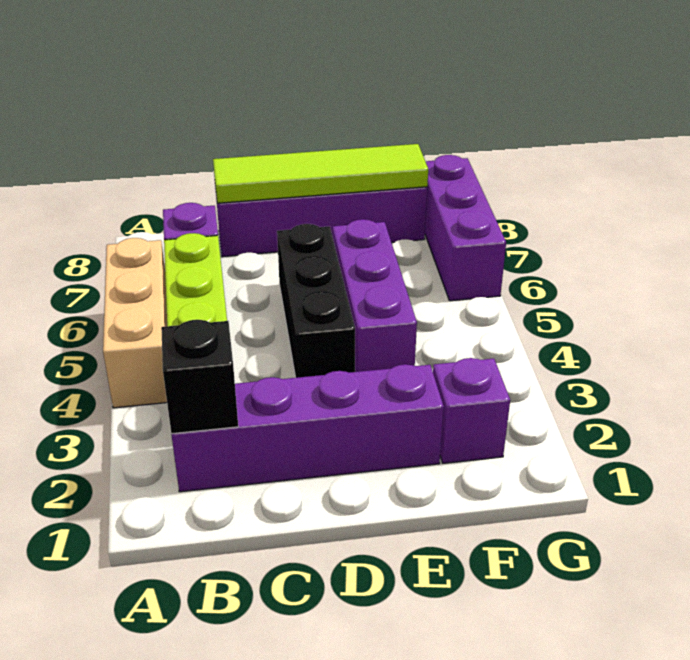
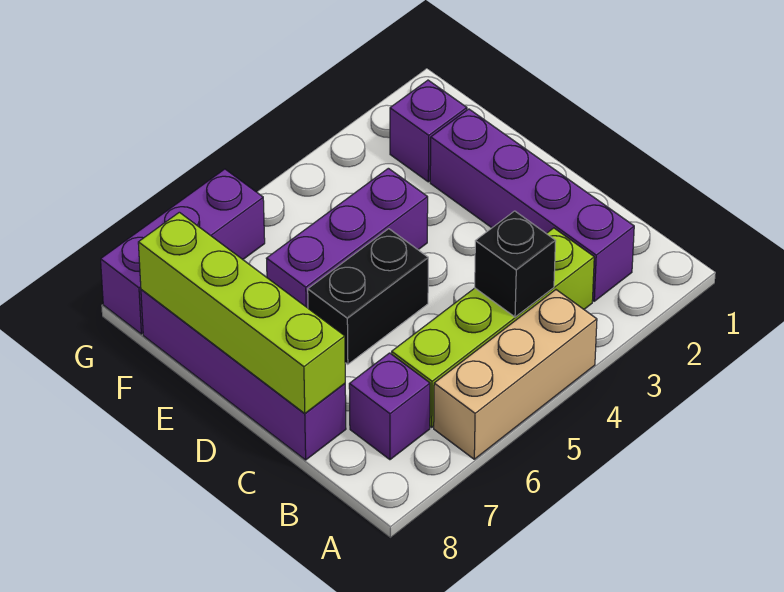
black brick B2 level 2 -> black brick B4 level 2
lime tile C8:F8 level 2 -> lime brick C8:F8 level 2
black brick D4:D6 level 1 -> black brick D5:D6 level 1

